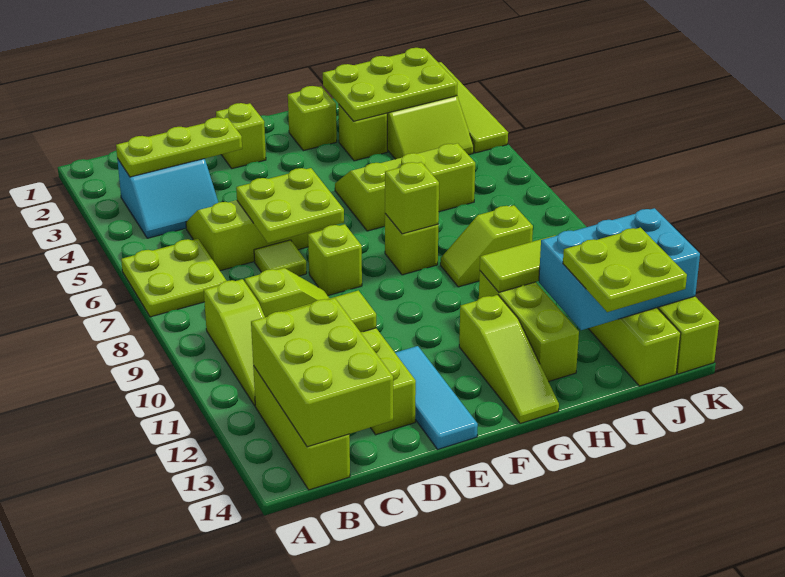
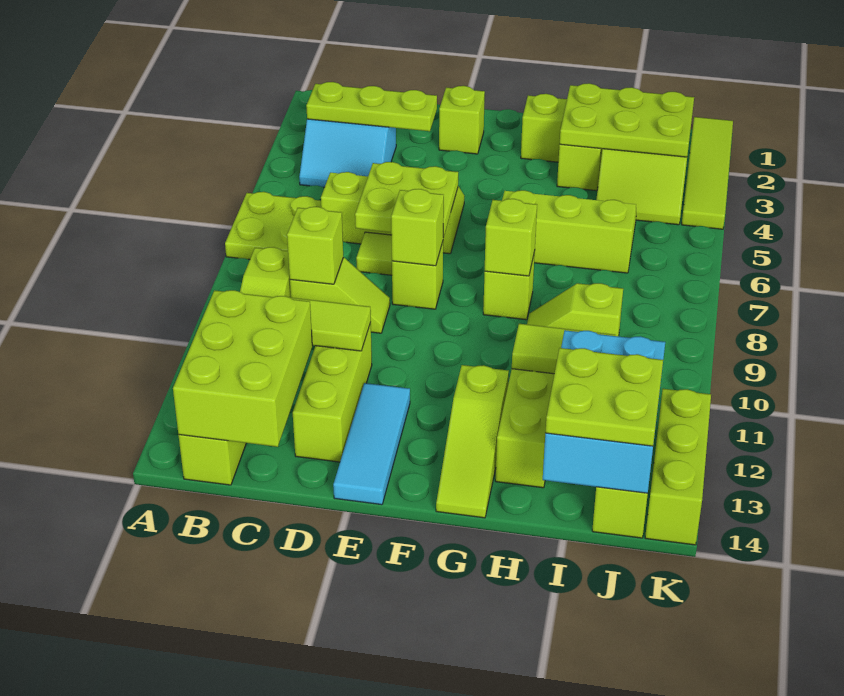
none -> lime brick C9 level 2
none -> lime brick E8 level 2
cyan brick I12:K13 level 2 -> cyan brick I12:J14 level 2

